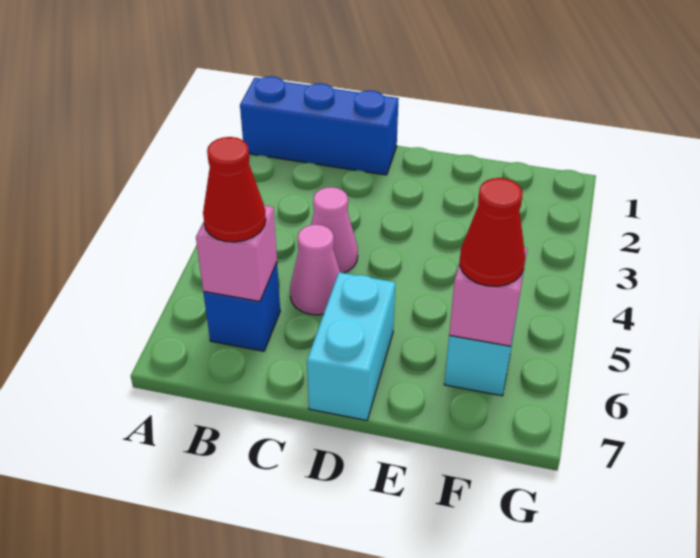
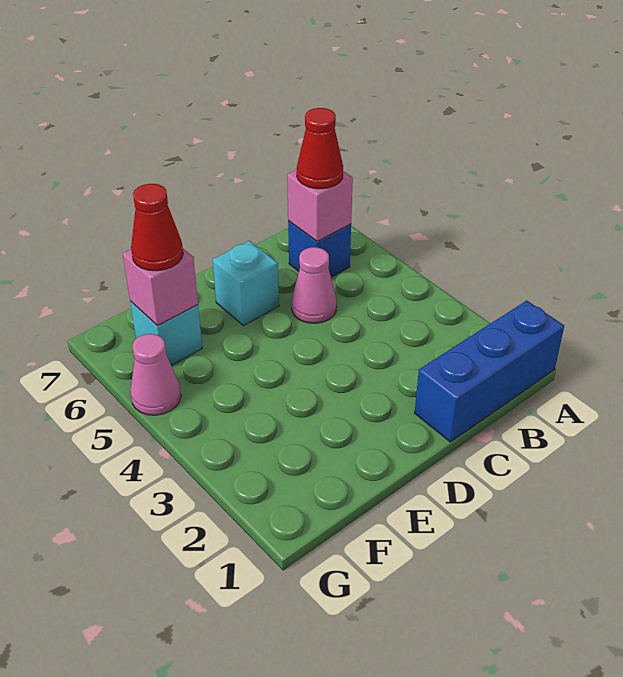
pink cone C4 level 1 -> pink cone G5 level 1
cyan brick D6:D7 level 1 -> cyan brick D6 level 1

